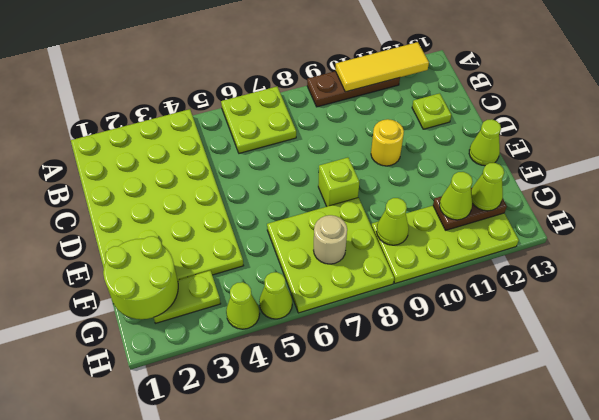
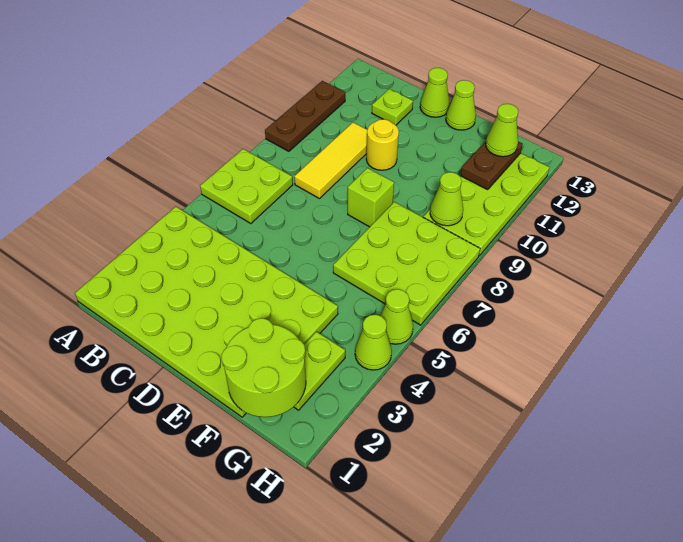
yellow tile A10:A12 level 2 -> yellow tile C8:C10 level 1
tan round brick G7 level 2 -> none
lime cone G11 level 3 -> lime cone D13 level 1

